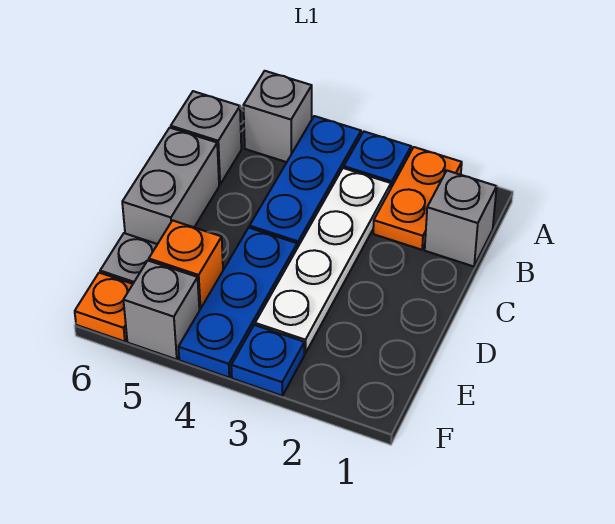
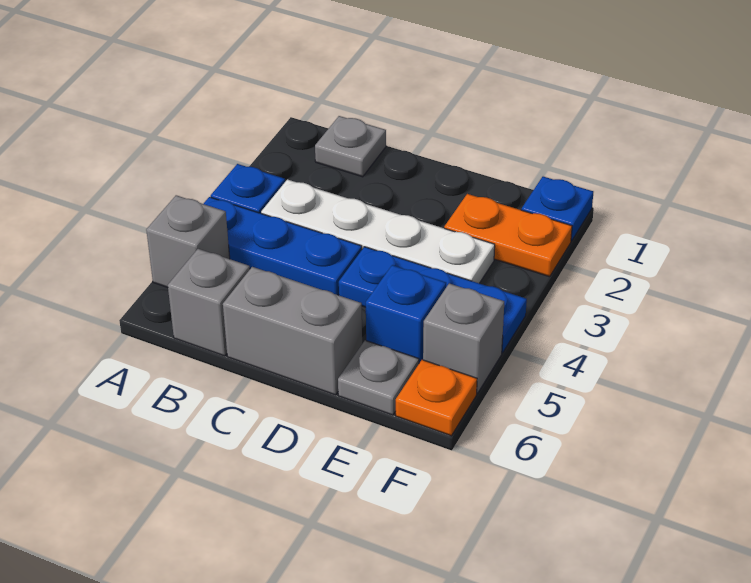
orange plate A2:B2 level 1 -> orange plate E2:F2 level 1
grey brick B1 level 1 -> grey plate B1 level 1
orange brick E5 level 1 -> blue brick E5 level 1
blue plate F3 level 1 -> blue plate F1 level 1

